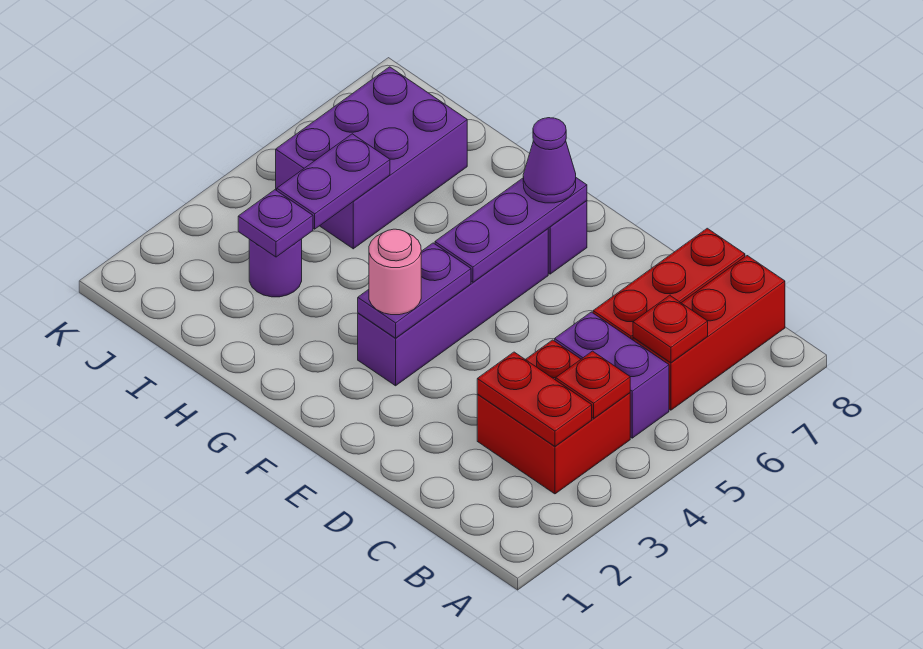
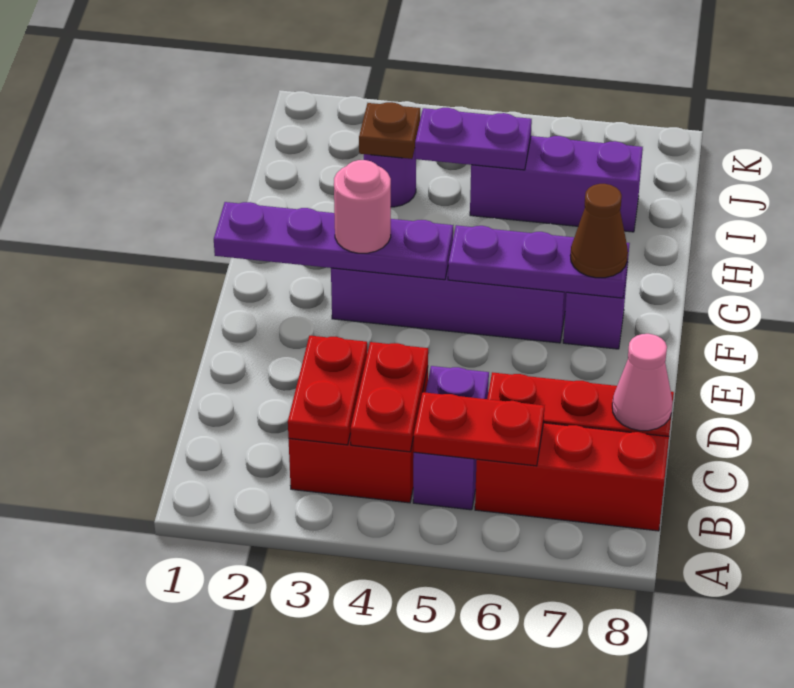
red plate B4 level 2 -> red plate B4:C4 level 2
red plate B6 level 2 -> red plate B5:B6 level 2
none -> pink cone C8 level 2
purple plate F3:F4 level 2 -> purple plate F1:F4 level 2
purple cone F7 level 3 -> brown cone F7 level 3
purple plate I3 level 2 -> brown plate I3 level 2
purple brick I5:J7 level 1 -> purple brick I5:I7 level 1

